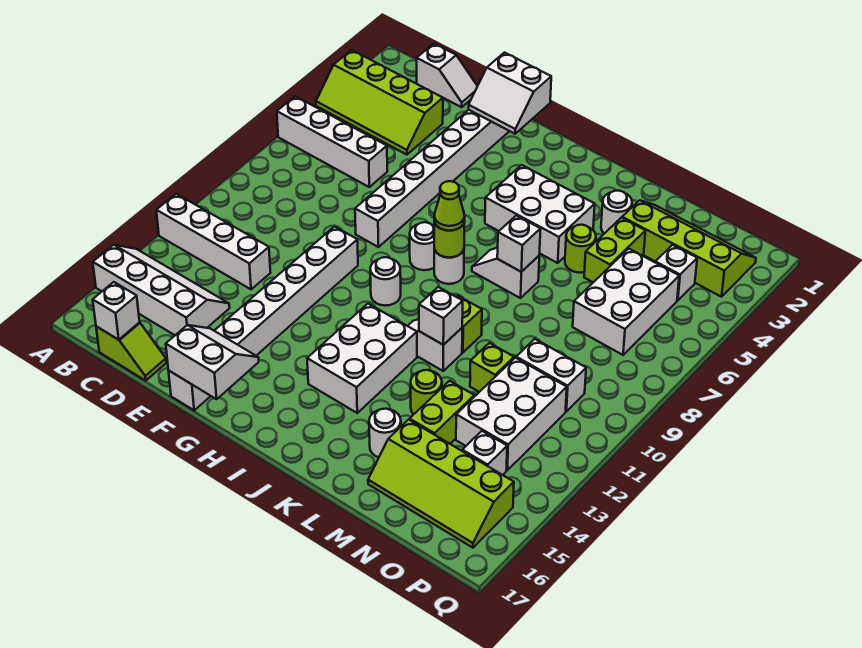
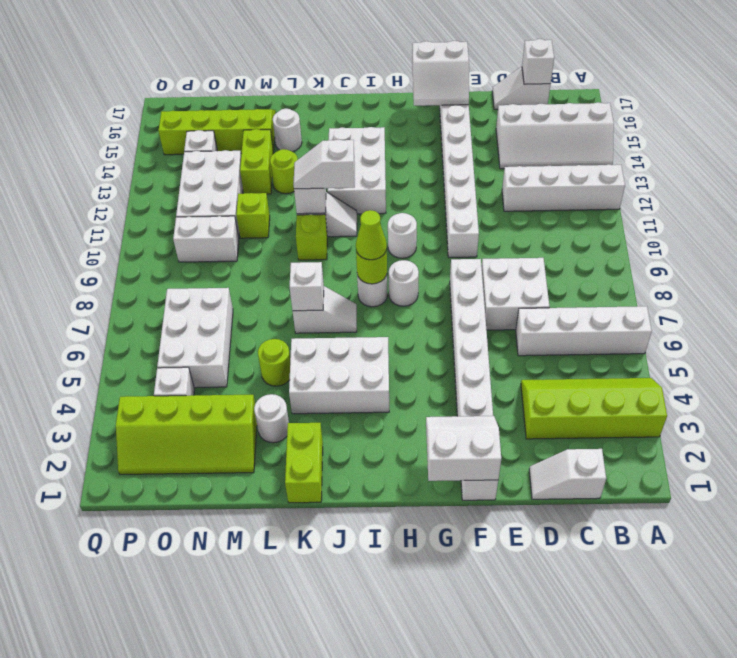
lime slope C17:D17 level 1 top C -> white slope C17:D17 level 1 top C
none -> white brick D7:E8 level 1
none -> white slope J11:K11 level 3 top J
lime brick M4:M5 level 1 -> lime brick K1:K2 level 1

